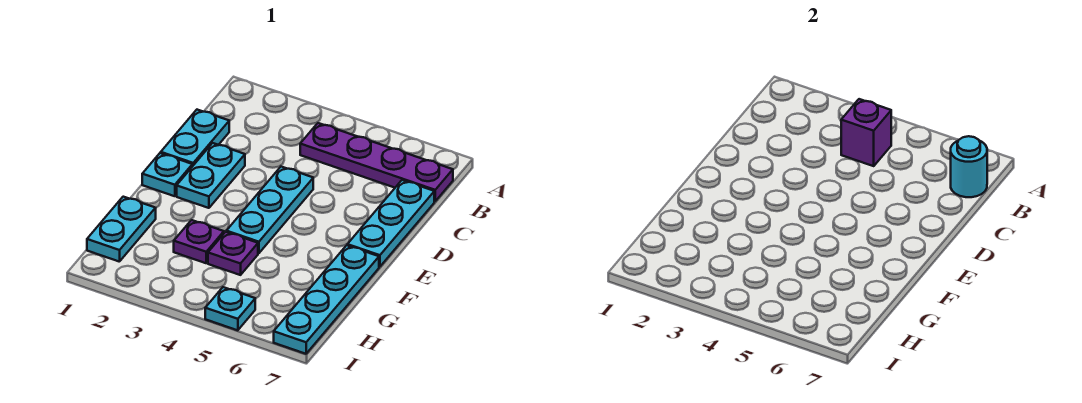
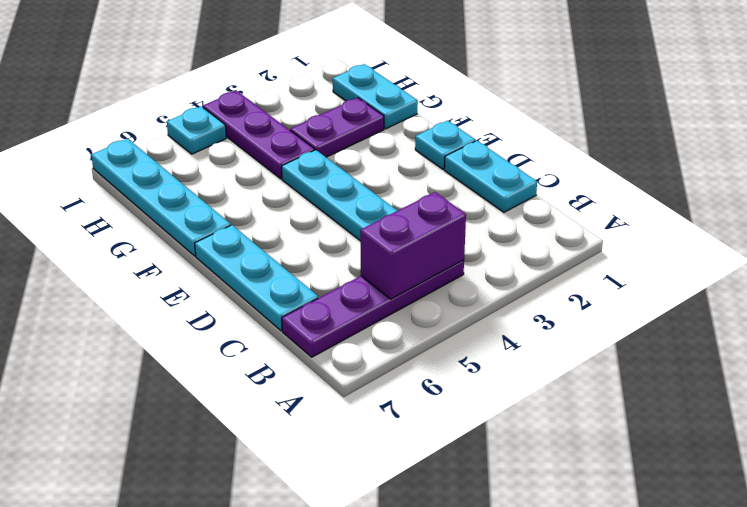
purple brick B4 level 2 -> purple brick B4:B5 level 2
cyan round brick B7 level 2 -> none
cyan plate D2:E2 level 1 -> none
purple plate G3 level 1 -> purple plate G2:G3 level 1
purple plate G4 level 1 -> purple plate G4:I4 level 1

